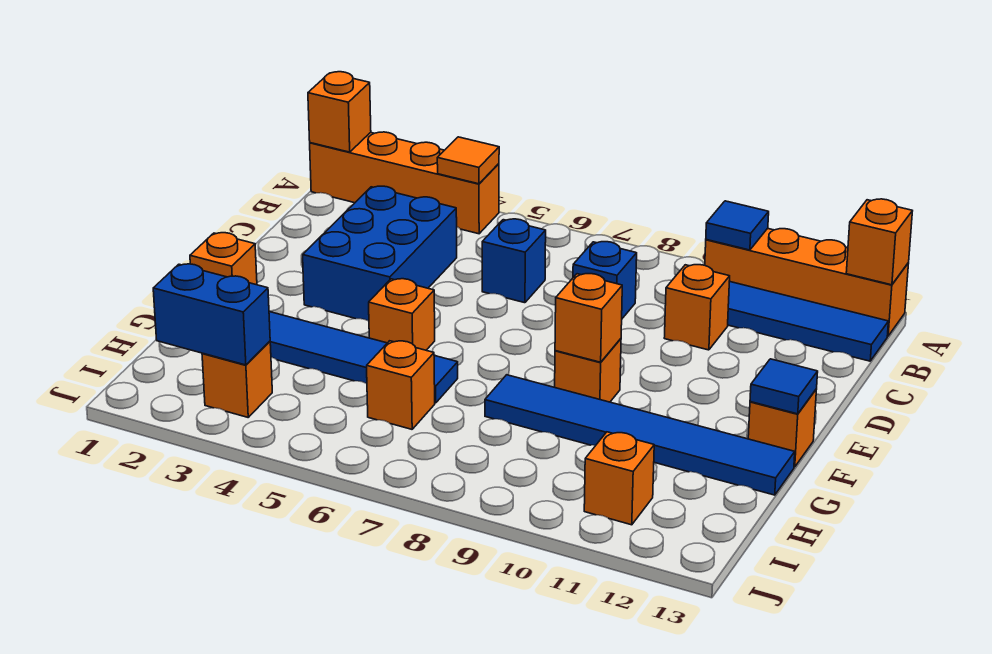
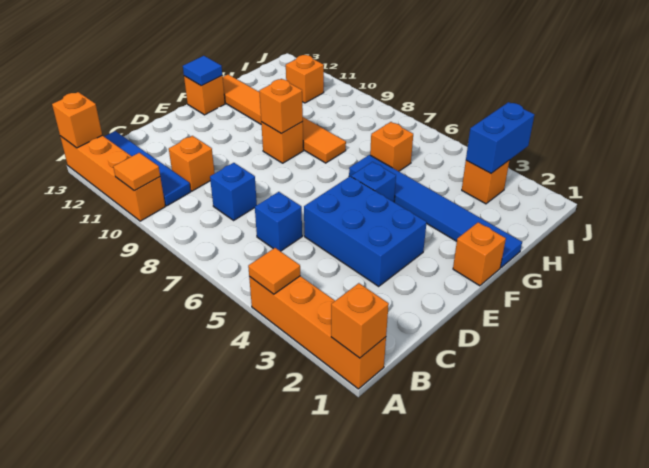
blue tile A10 level 2 -> orange tile A10 level 2
blue brick C3:E4 level 1 -> blue brick D3:E5 level 1
orange brick F5 level 1 -> blue brick F5 level 1
blue tile G8:G13 level 1 -> orange tile G8:G13 level 1
blue brick I2:I3 level 2 -> blue brick I3:J3 level 2

